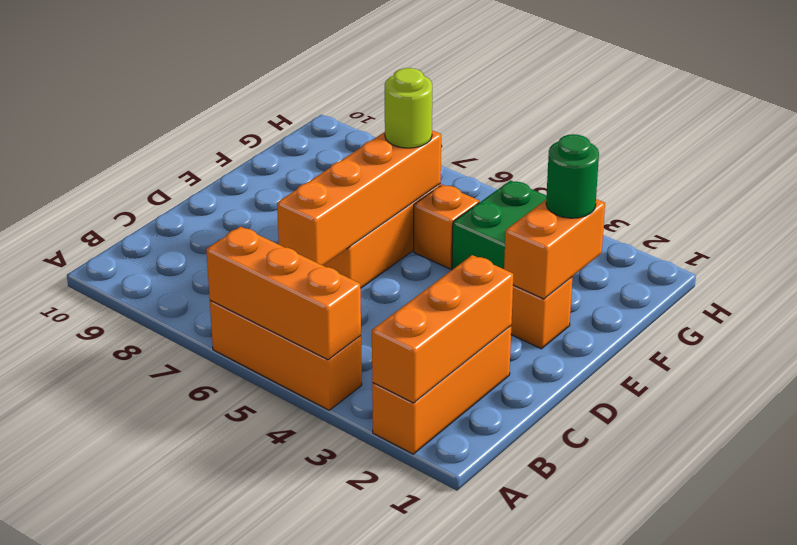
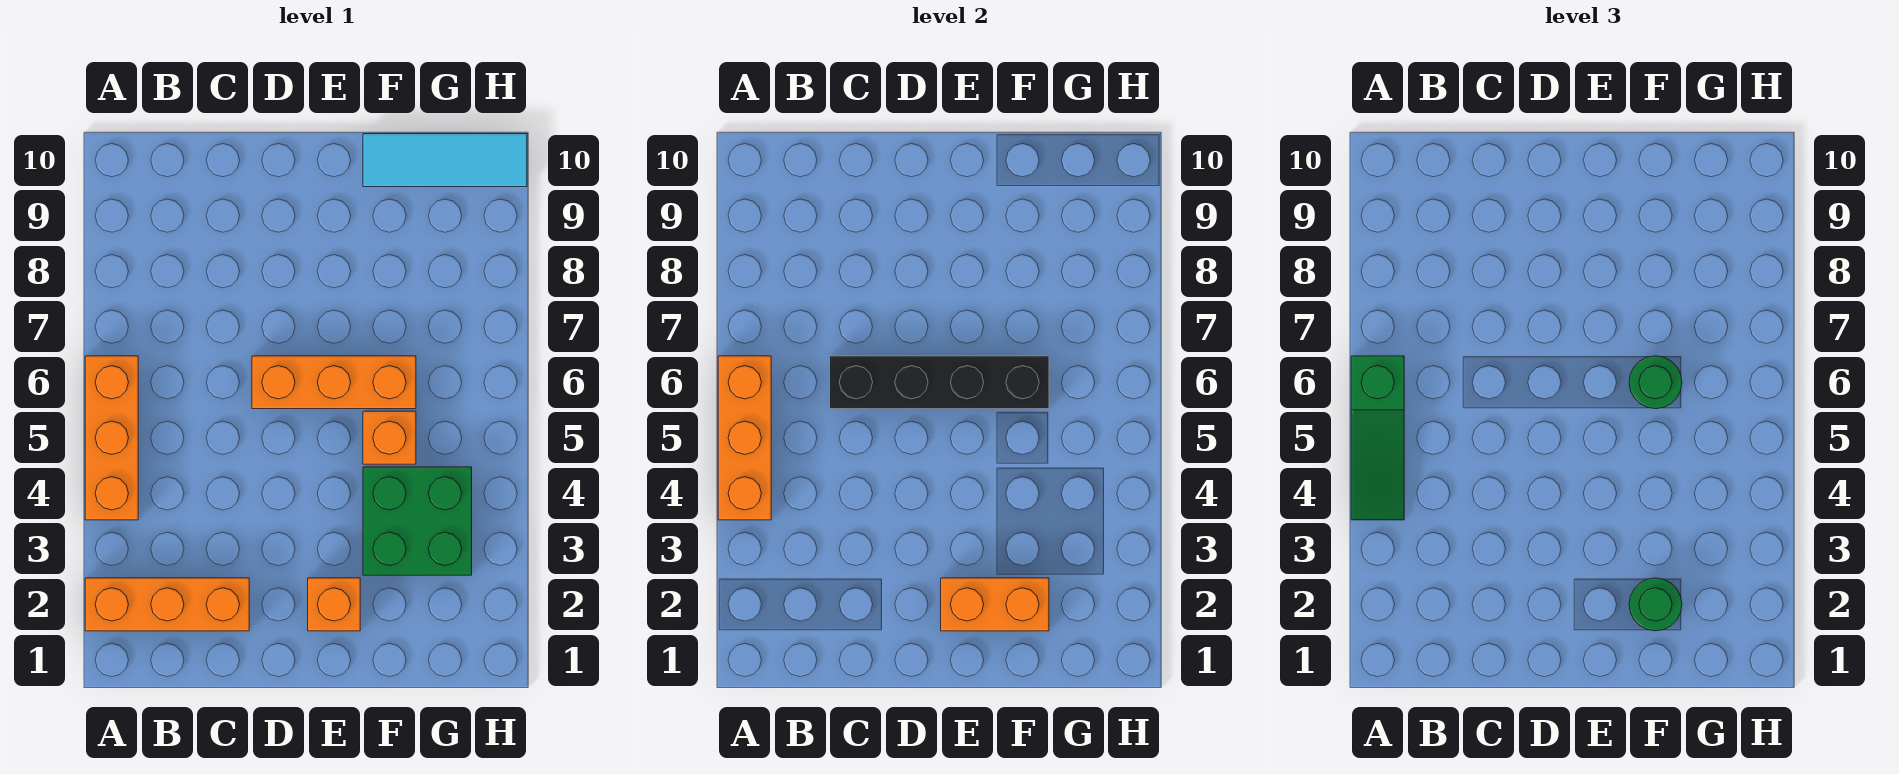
orange brick A2:C2 level 2 -> none
none -> green slope A4:A6 level 3 top 6
orange brick C6:F6 level 2 -> black brick C6:F6 level 2
lime round brick F6 level 3 -> green round brick F6 level 3
none -> cyan tile F10:H10 level 1

